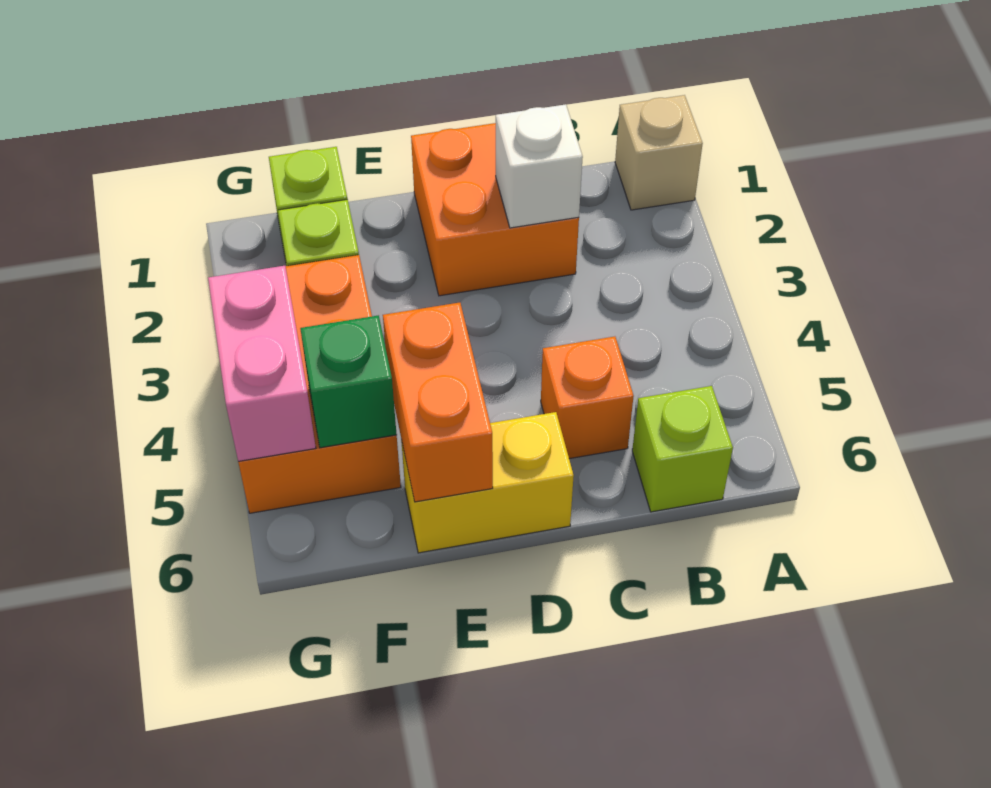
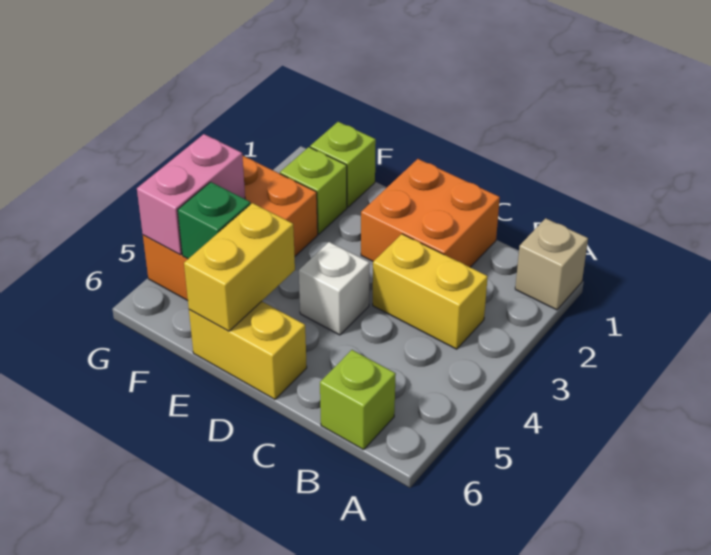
none -> yellow brick B3:C3 level 1
white brick C2 level 2 -> white brick D4 level 1
orange brick C5 level 1 -> none
orange brick E5:E6 level 2 -> yellow brick E5:E6 level 2

